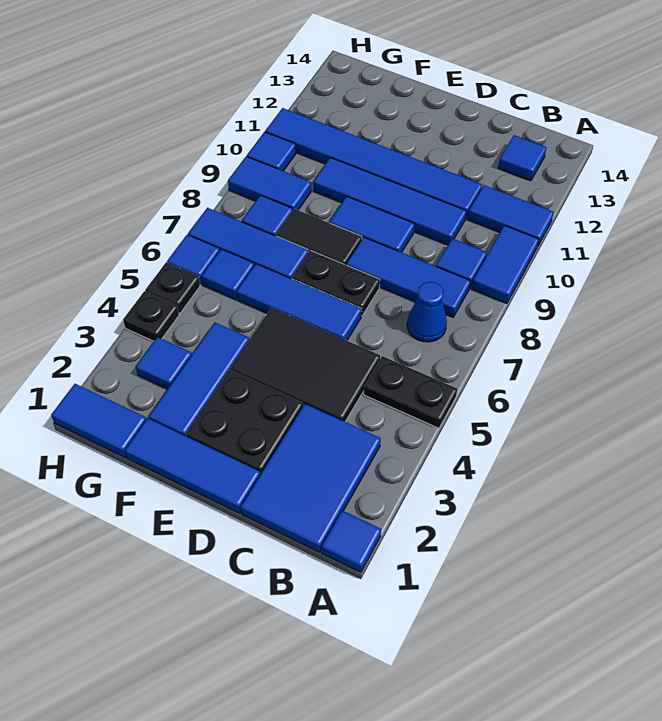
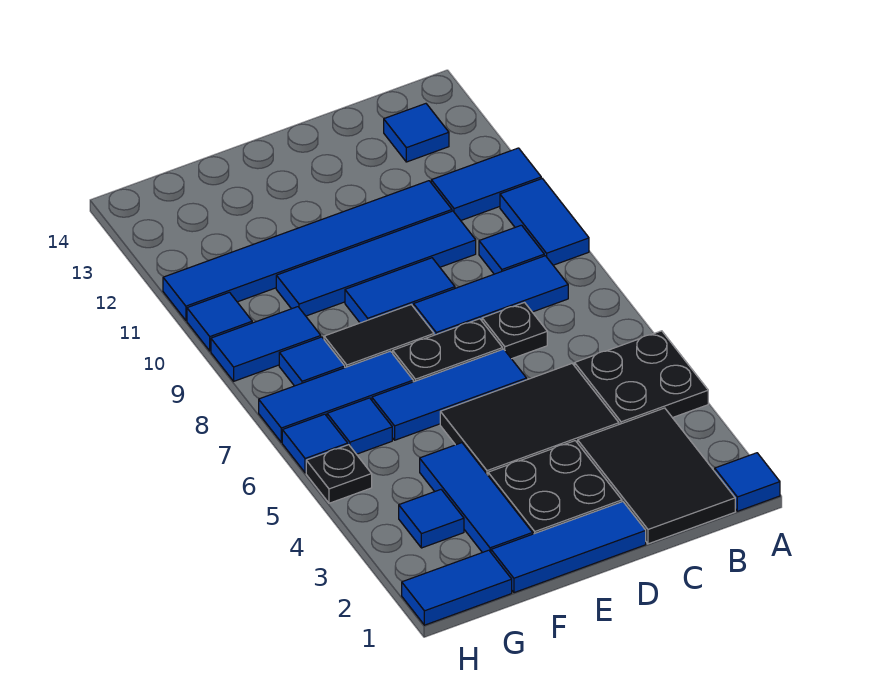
black plate A5:B5 level 1 -> black plate A4:B5 level 1
blue tile B1:C3 level 1 -> black tile B1:C3 level 1
blue cone B7 level 1 -> none
black plate H4 level 1 -> black plate C7 level 1

